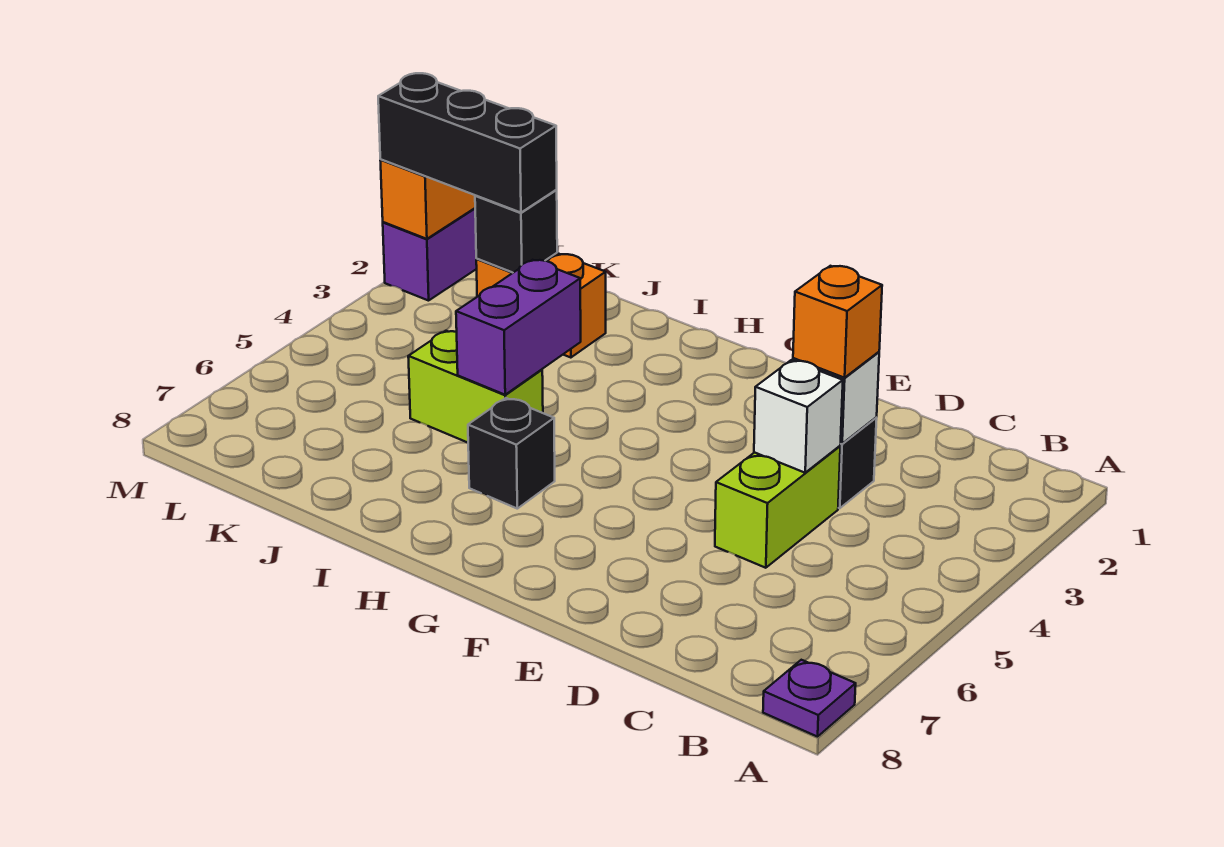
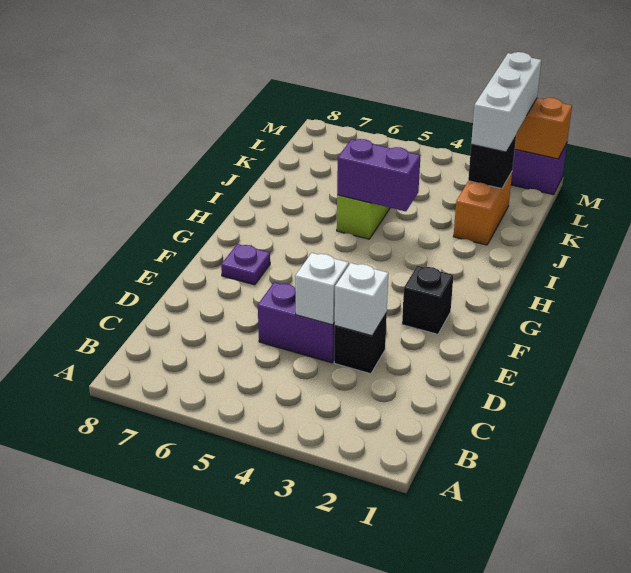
purple plate A8 level 1 -> purple plate F7 level 1
orange brick D3 level 3 -> none
lime brick D4:D5 level 1 -> purple brick D4:D5 level 1
black brick H6 level 1 -> black brick F2 level 1
black brick K2:M2 level 3 -> white brick K2:M2 level 3

